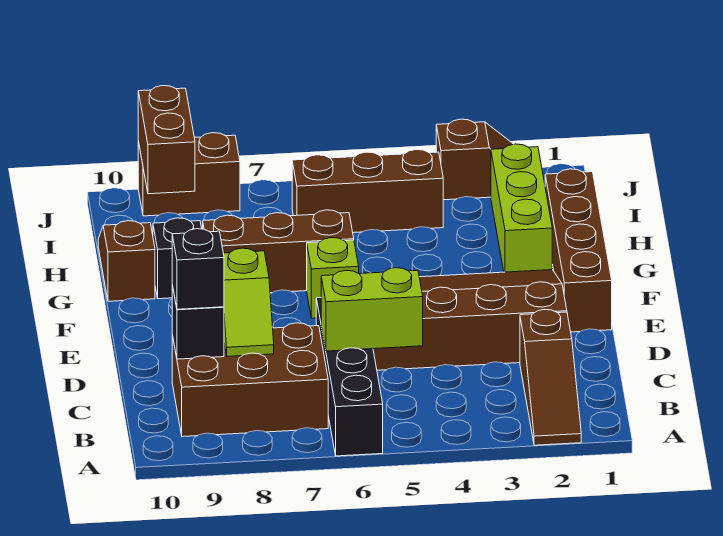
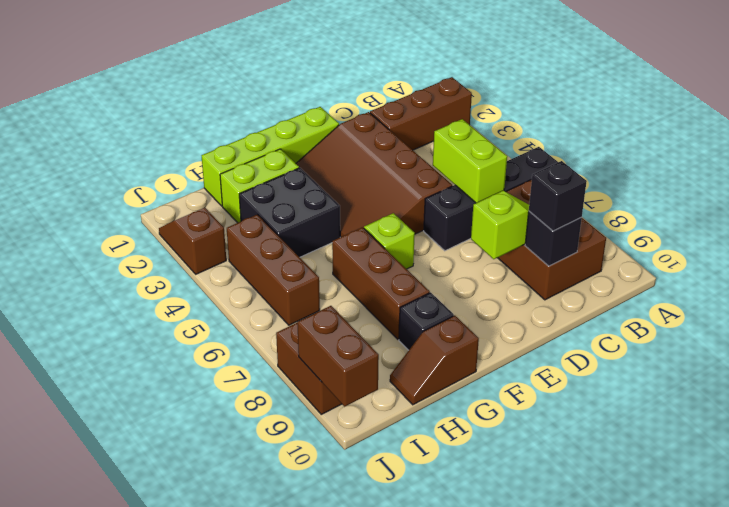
brown slope A2:C2 level 1 top C -> brown brick A2:C2 level 1
brown brick E1:H1 level 1 -> lime brick E1:H1 level 1
lime brick G2:I2 level 1 -> lime brick G2:H2 level 1
none -> black brick G3:H4 level 1
brown brick I9:J9 level 2 -> brown brick J9:J10 level 2

